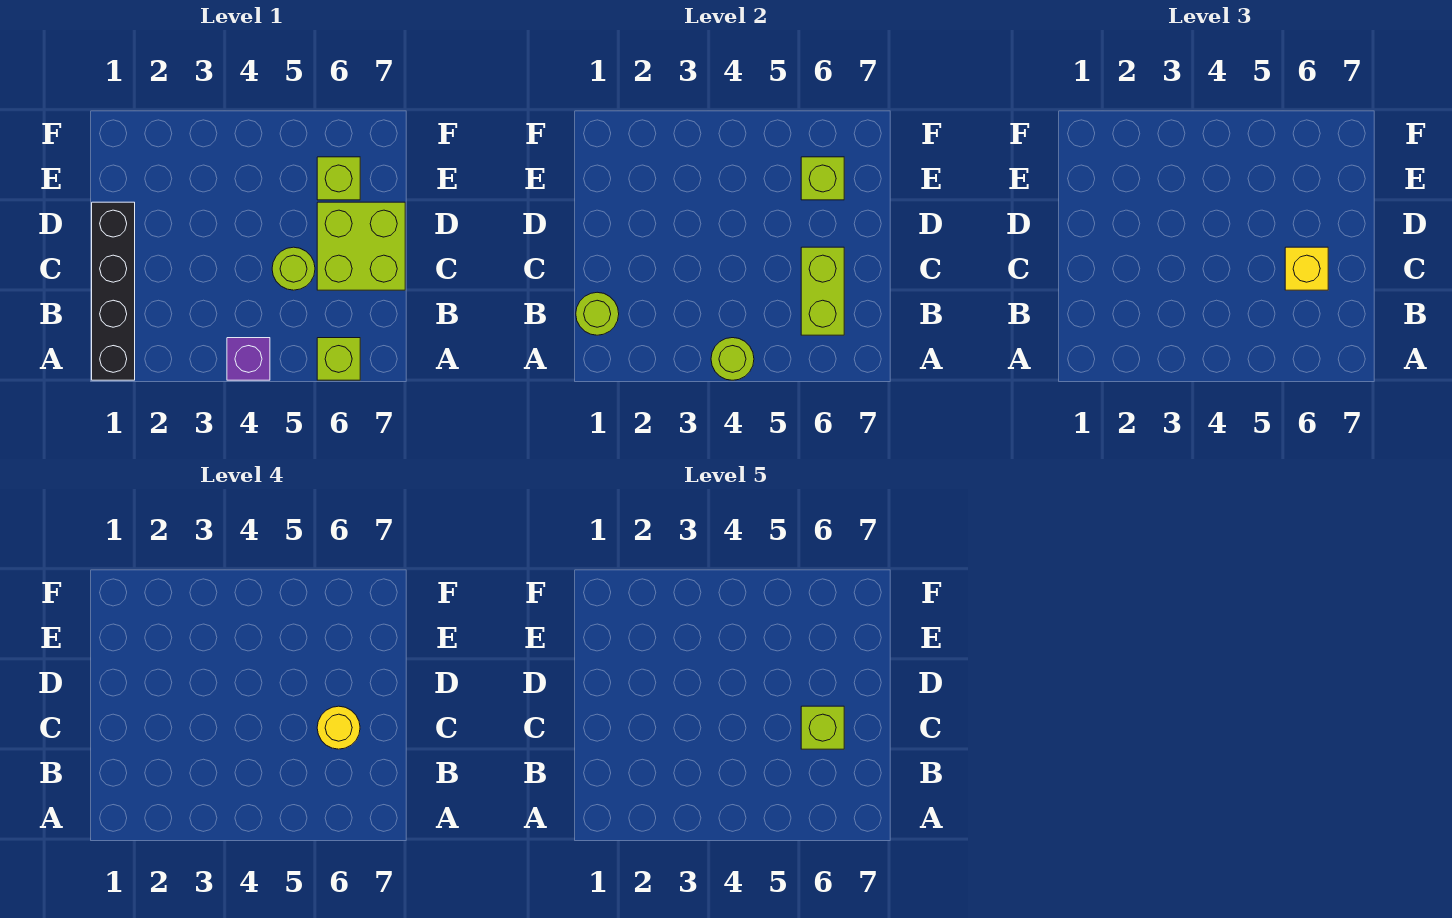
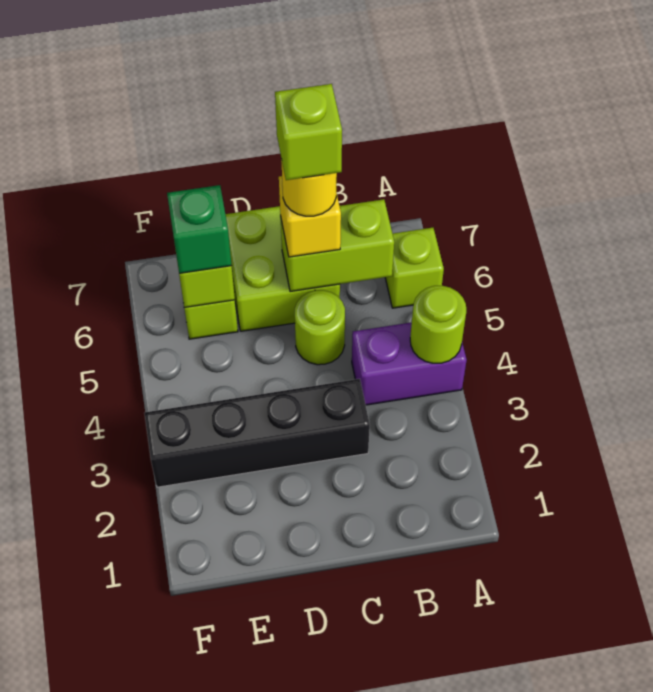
black brick A1:D1 level 1 -> black brick C3:F3 level 1
purple brick A4 level 1 -> purple brick A4:B4 level 1
lime round brick B1 level 2 -> none
none -> green brick E6 level 3

